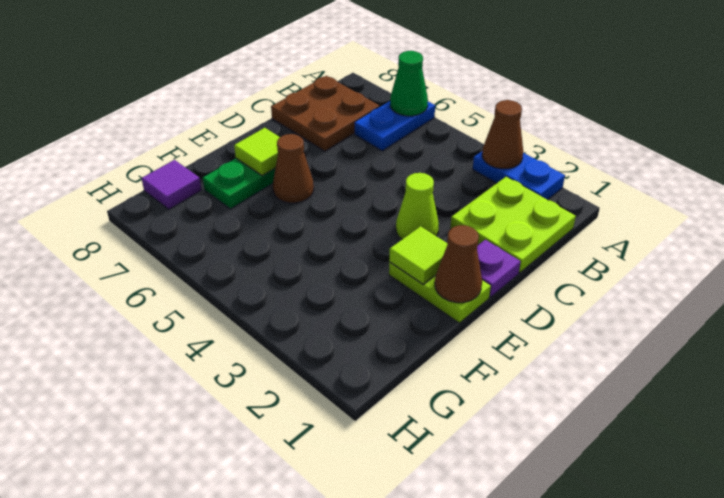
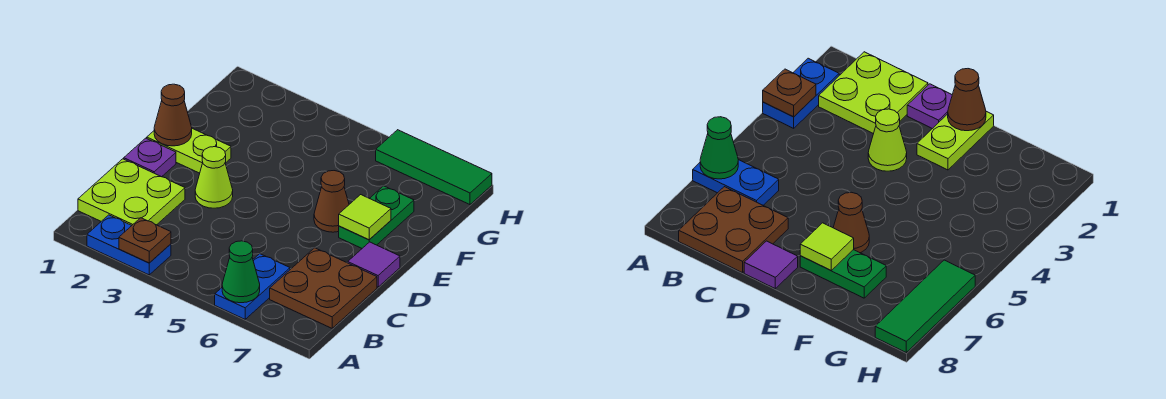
brown cone A3 level 2 -> brown plate A3 level 2
lime tile E2 level 2 -> none
purple tile G8 level 1 -> purple tile D8 level 1
none -> green tile H6:H8 level 1

